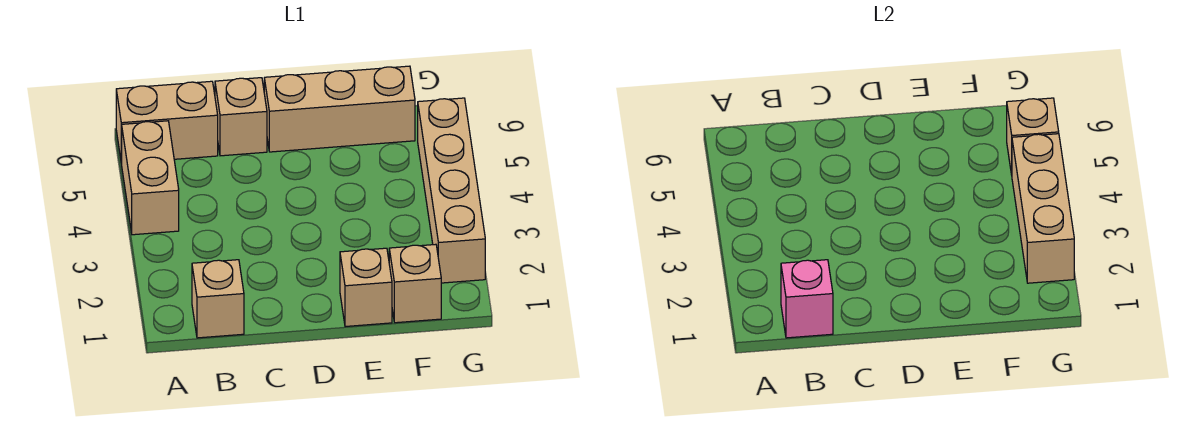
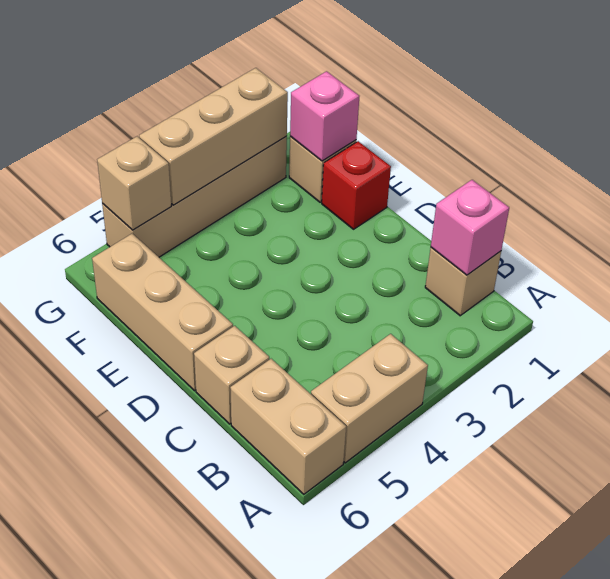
tan brick E1 level 1 -> red brick E1 level 1
none -> pink brick F1 level 2

